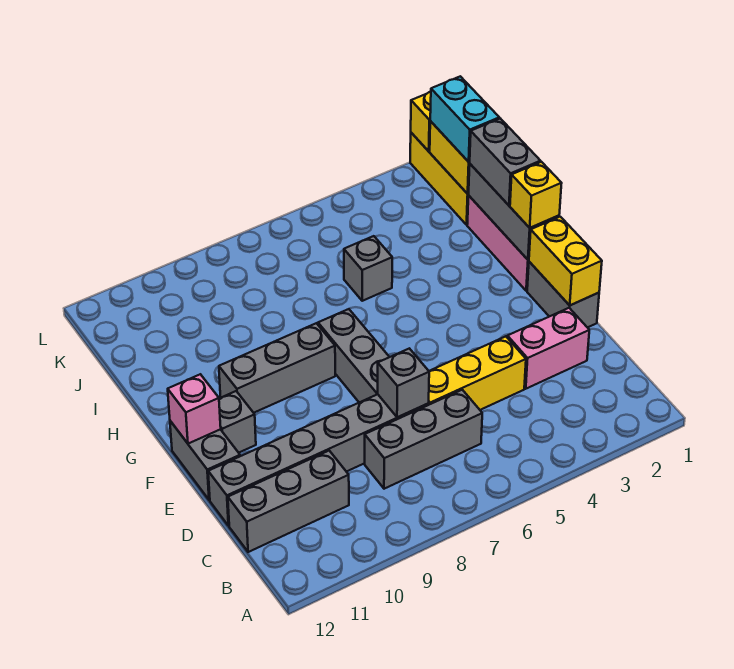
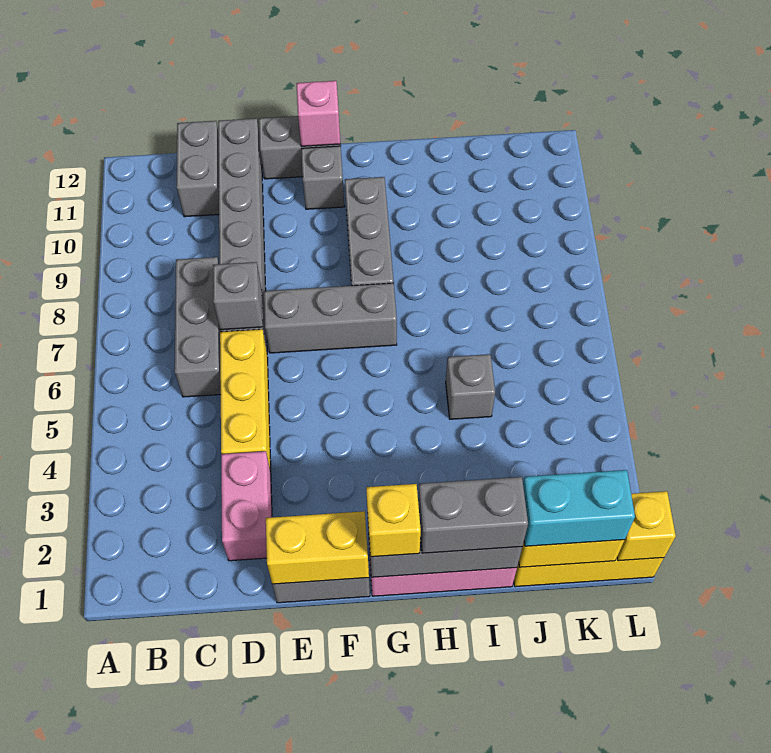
grey brick C10:C12 level 1 -> grey brick C11:C12 level 1

